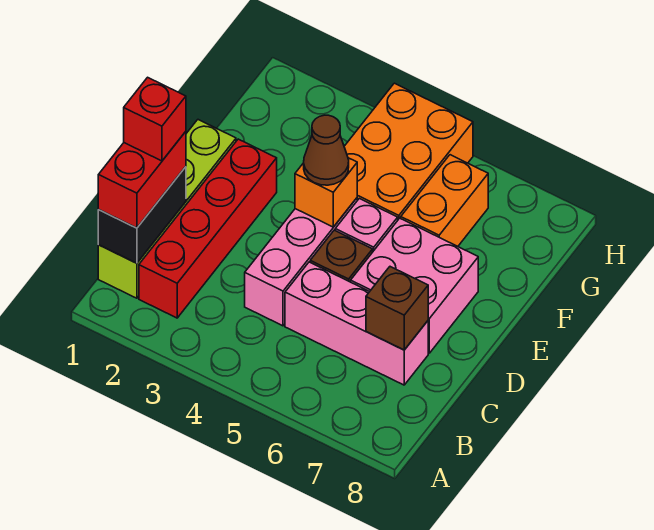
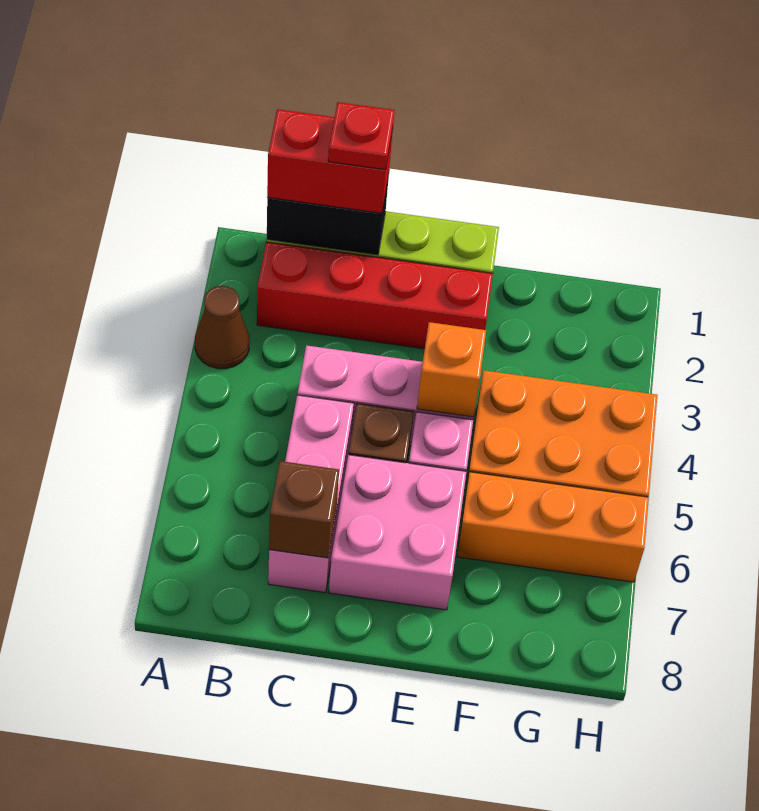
red brick C1 level 4 -> red plate C1 level 4
brown cone E4 level 3 -> brown cone A3 level 1
orange brick F6:G6 level 1 -> orange brick F6:H6 level 1

